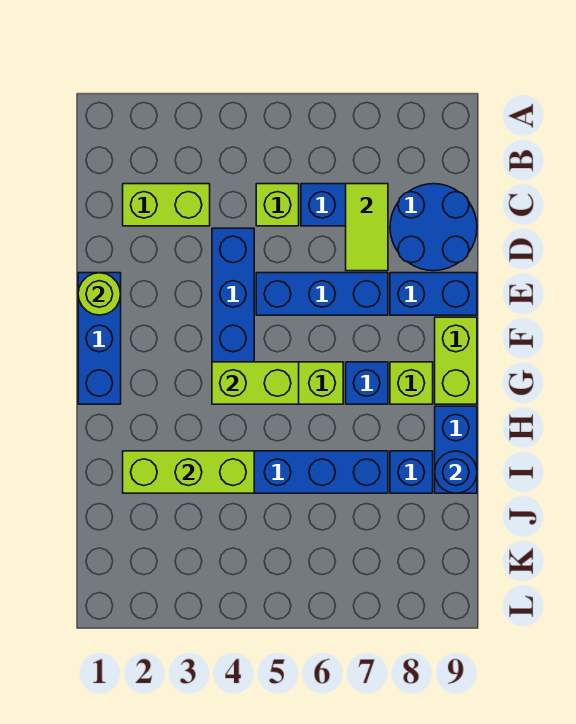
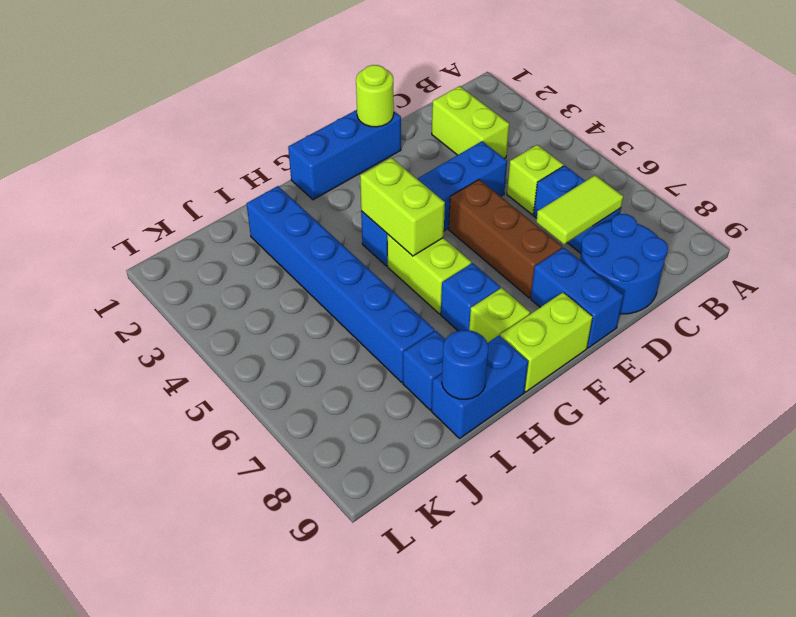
blue brick E5:E7 level 1 -> brown brick E5:E7 level 1
lime brick I2:I4 level 2 -> none

